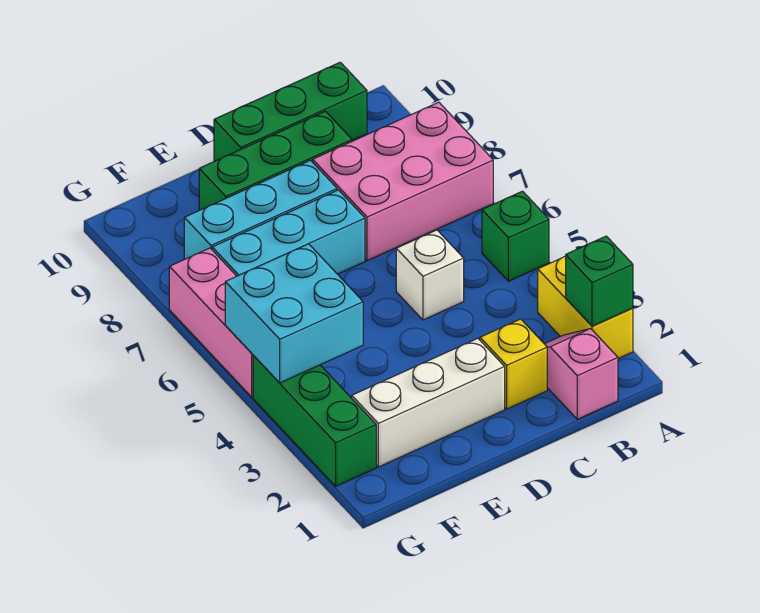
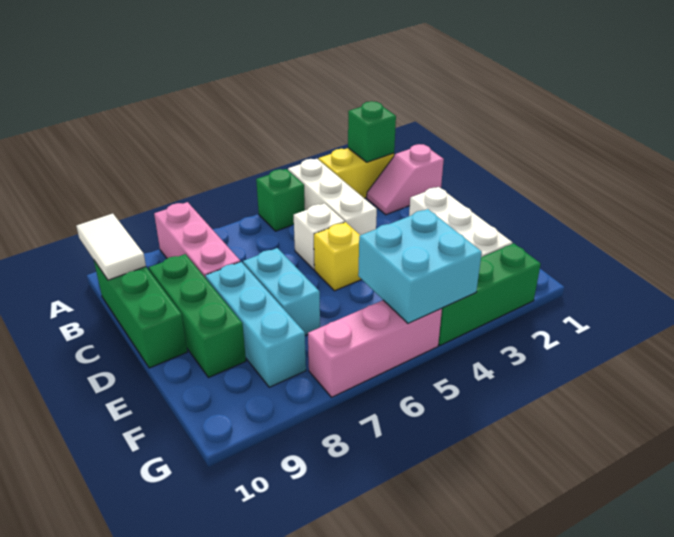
none -> white brick A4:C4 level 1
pink brick A7:C8 level 1 -> pink brick A8:C8 level 1
none -> white tile A10:B10 level 2
yellow brick C2 level 1 -> yellow brick D5 level 1
cyan brick D7:F7 level 1 -> cyan brick D7:E7 level 1

